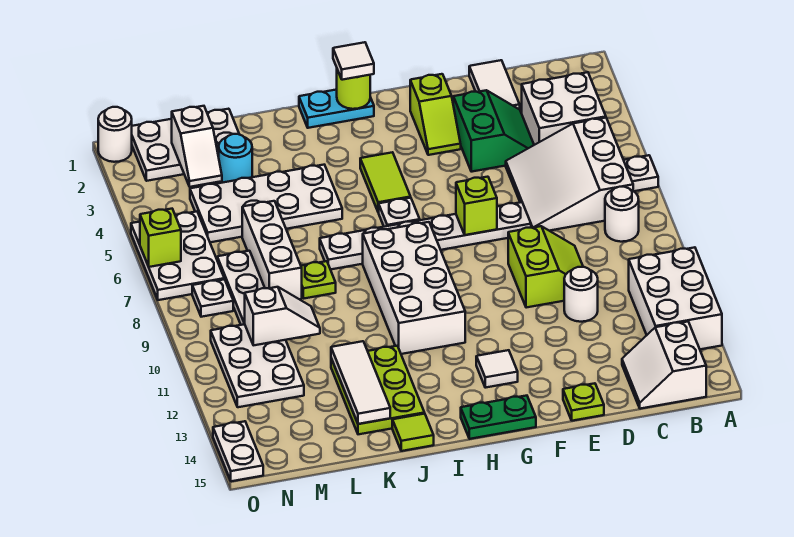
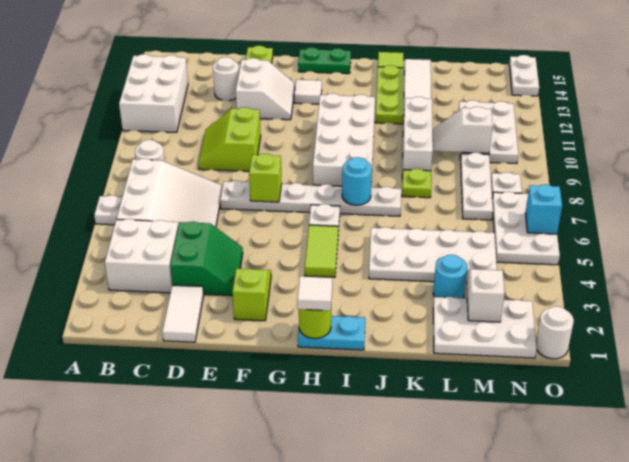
white slope B14:C15 level 1 top B -> white slope E12:F13 level 1 top E
green slope D3:E4 level 1 top E -> green slope D3:E4 level 1 top D
white round brick D11 level 1 -> white round brick D13 level 1
none -> cyan round brick I7 level 2
white brick L6:L8 level 1 -> white brick K9:K11 level 1
lime brick O6 level 2 -> cyan brick O6 level 2

